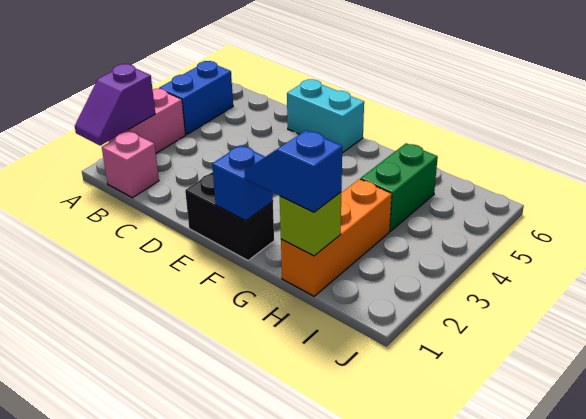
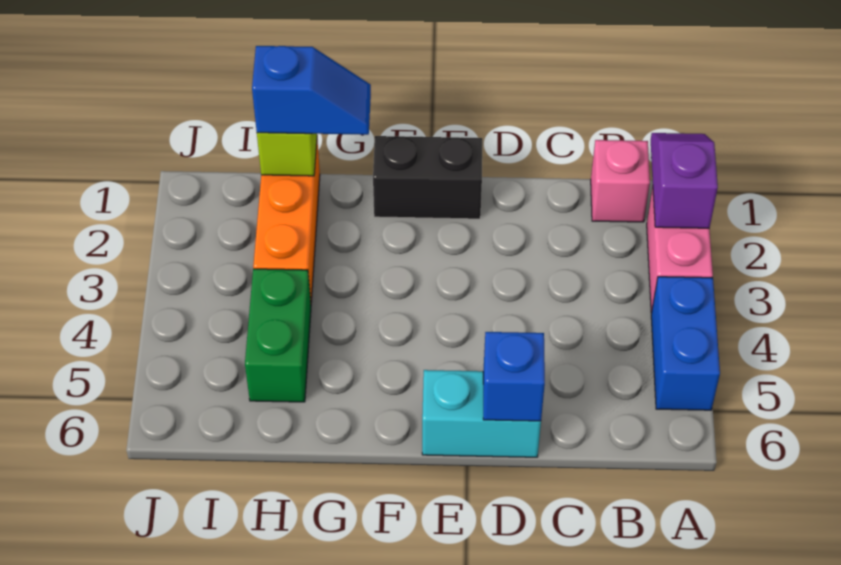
blue brick F1 level 2 -> blue brick D6 level 2

